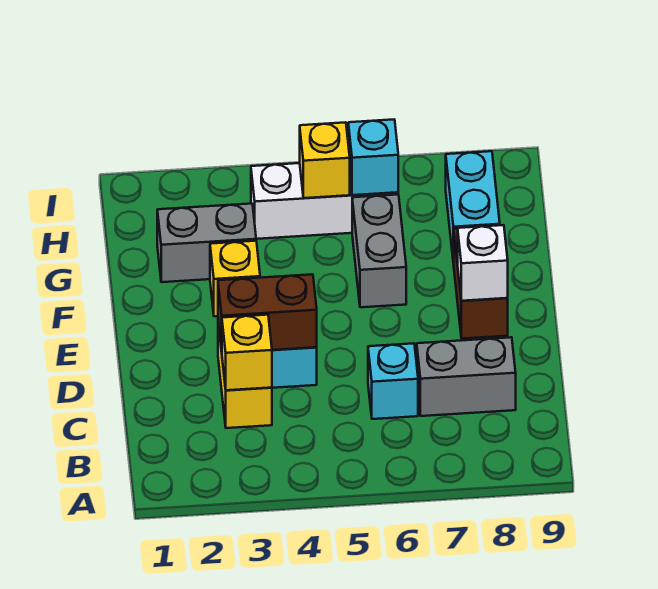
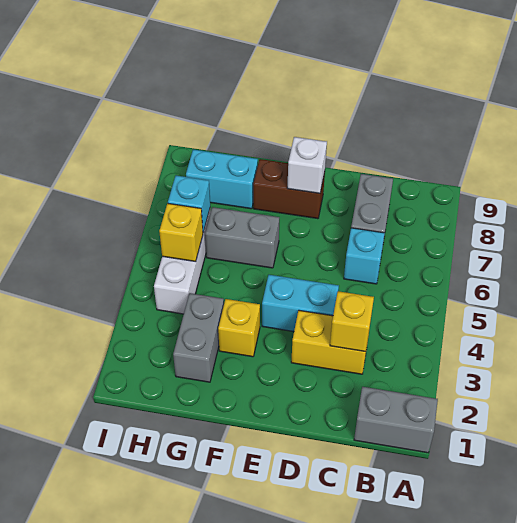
none -> grey brick A1:B1 level 1
brown brick D3:D4 level 2 -> none

